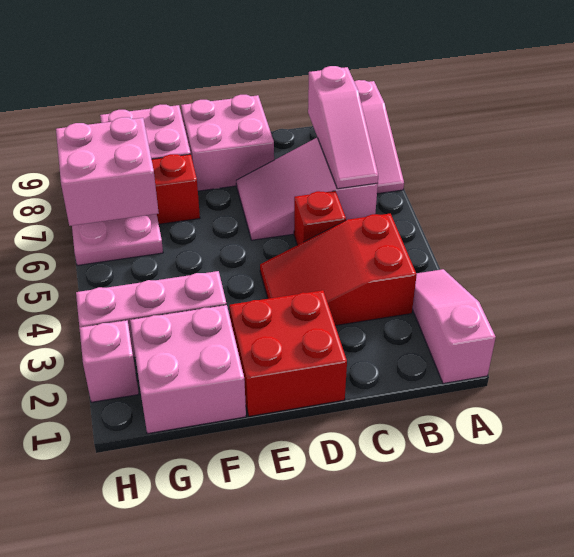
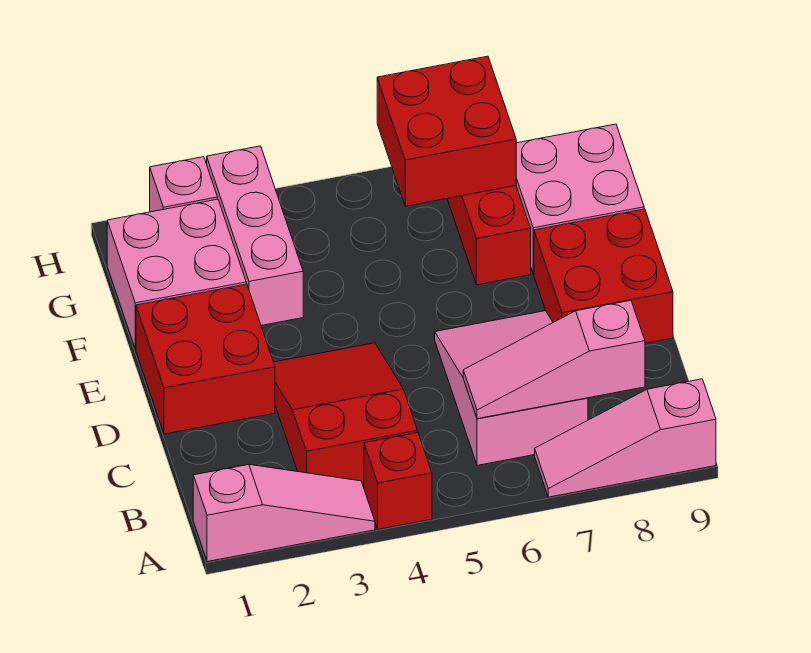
red brick C5 level 1 -> red brick A4 level 1
pink brick D8:E9 level 1 -> red brick D8:E9 level 1
pink plate G6:H6 level 1 -> none
pink brick G6:H7 level 2 -> red brick G6:H7 level 2

